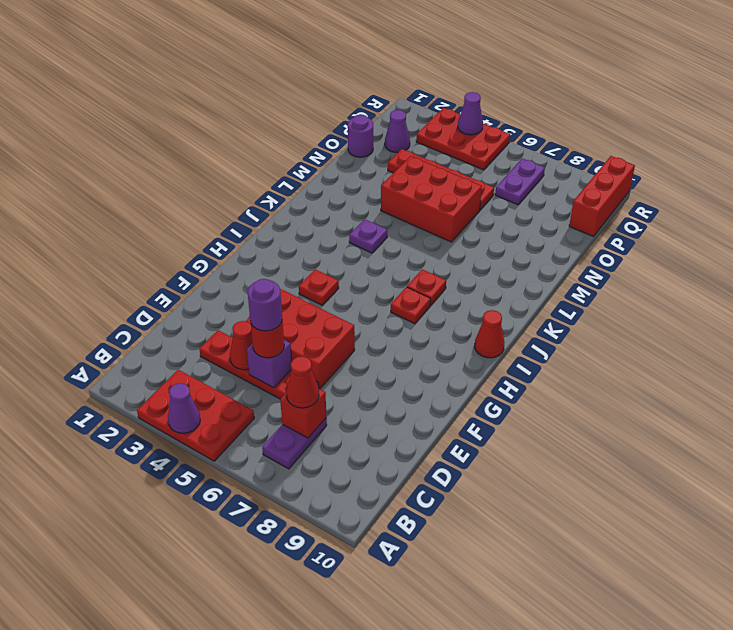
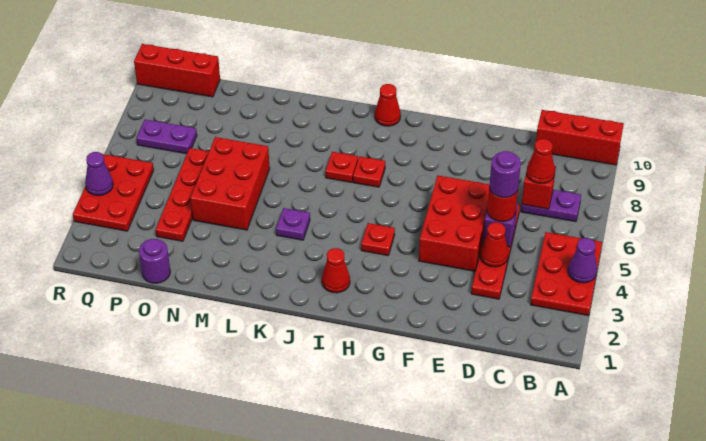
none -> red brick A10:C10 level 1
none -> red cone I2 level 1
purple cone P2 level 1 -> none

